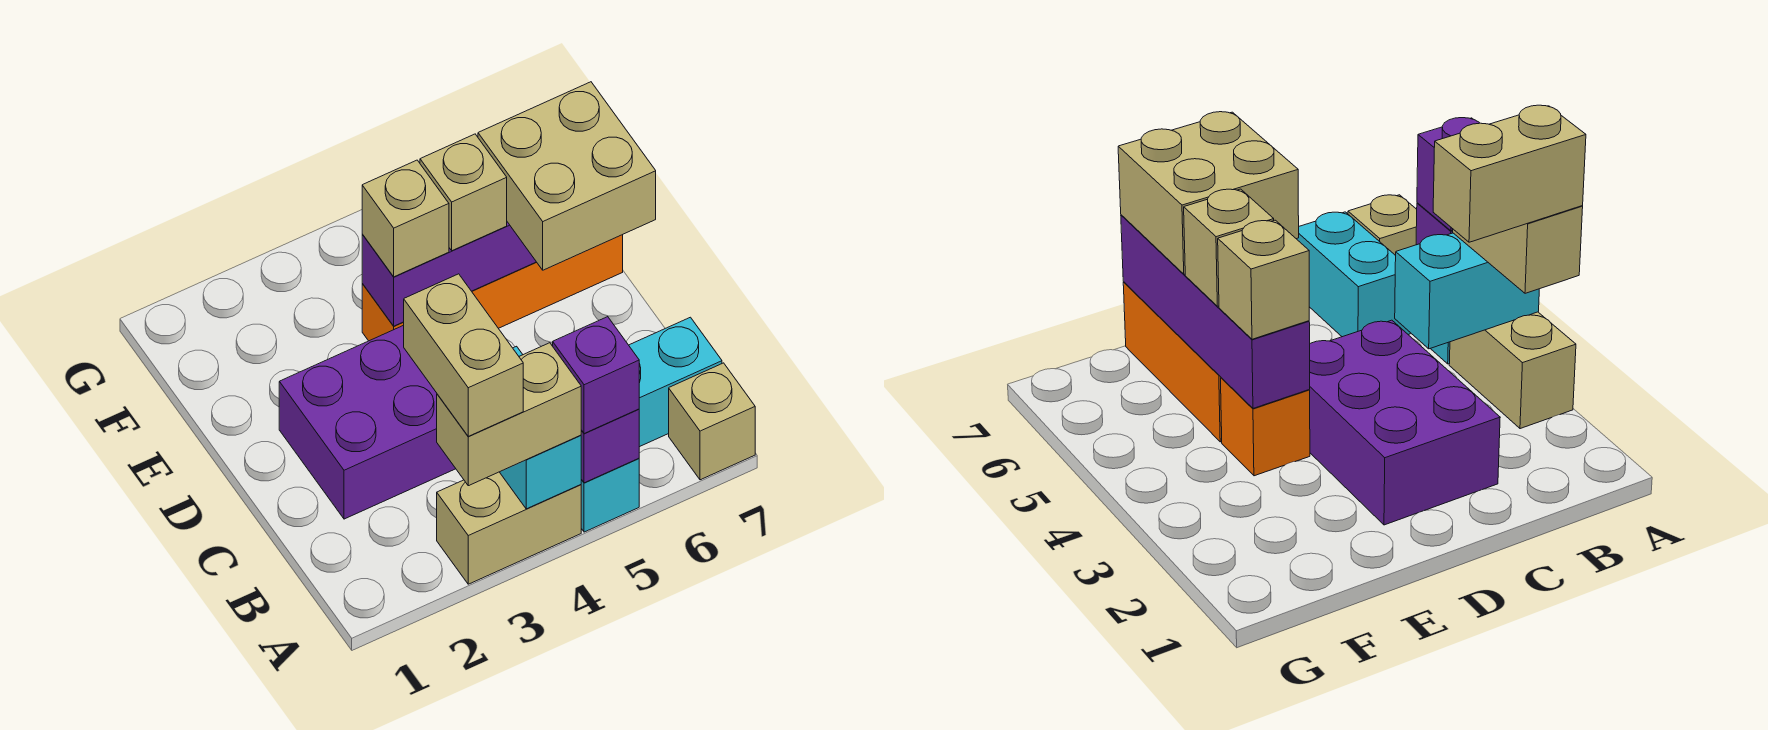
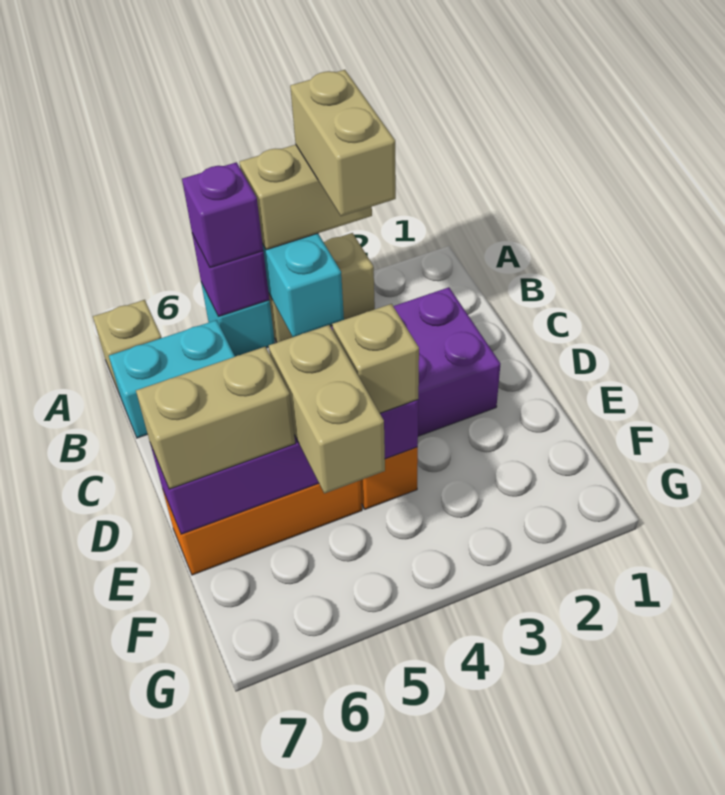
tan brick D6:E7 level 3 -> tan brick E6:E7 level 3
tan brick E5 level 3 -> tan brick E5:F5 level 3

